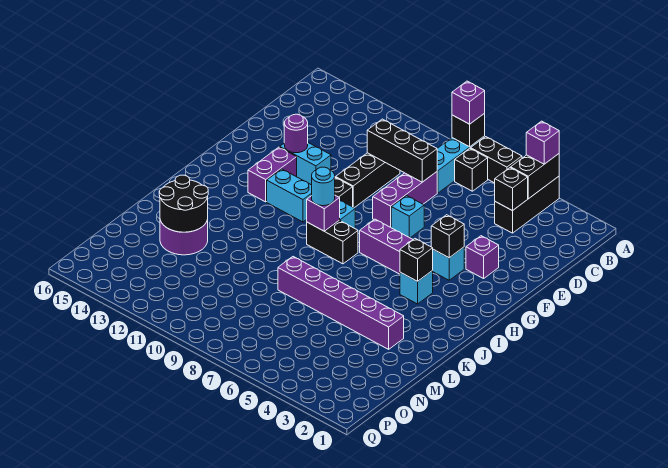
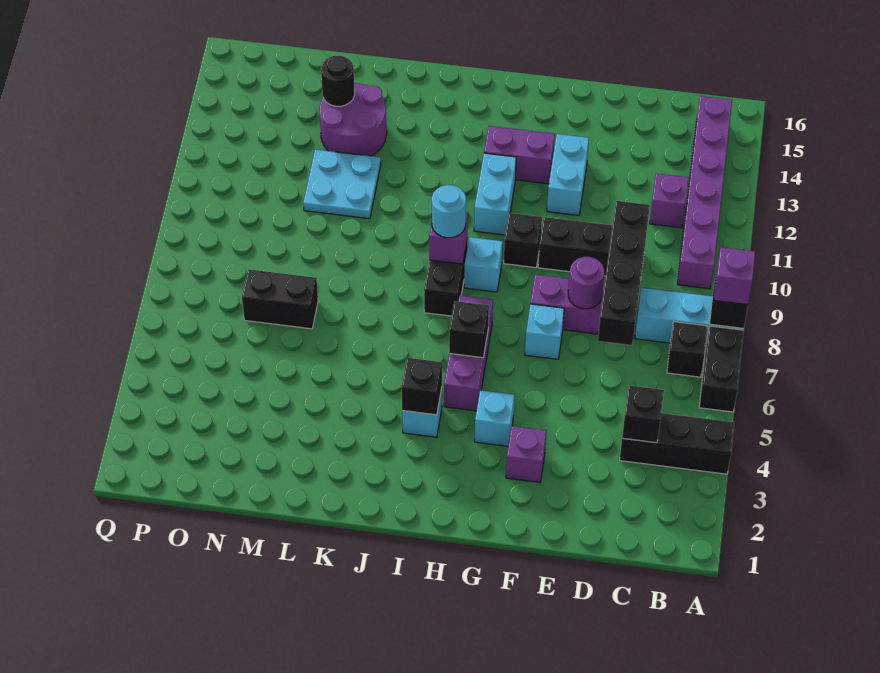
black brick A4:B4 level 2 -> black brick M7:N7 level 1
purple brick A4 level 3 -> purple brick C12 level 1
black brick D8:D10 level 2 -> black brick D7:D10 level 2
purple round brick F13 level 2 -> purple round brick E8 level 2
black brick G4 level 2 -> black brick H6 level 2
purple brick L3:L8 level 1 -> purple brick B10:B15 level 1
none -> cyan plate L11:M12 level 1
black round brick L13:M14 level 2 -> black round brick M14 level 2

